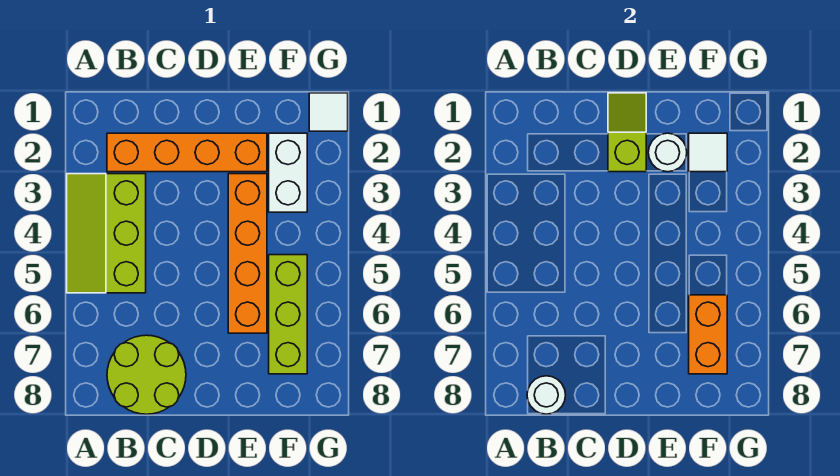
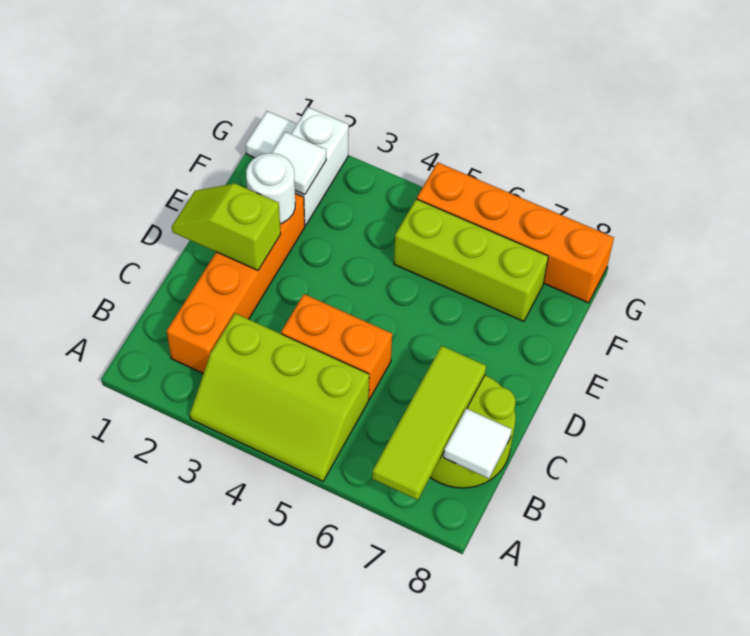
none -> lime tile A7:C7 level 2
white round brick B8 level 2 -> white tile B8 level 2
orange brick E3:E6 level 1 -> orange brick G5:G8 level 1
white brick F2:F3 level 1 -> white brick F2:G2 level 1
orange brick F6:F7 level 2 -> orange brick C4:C5 level 1

